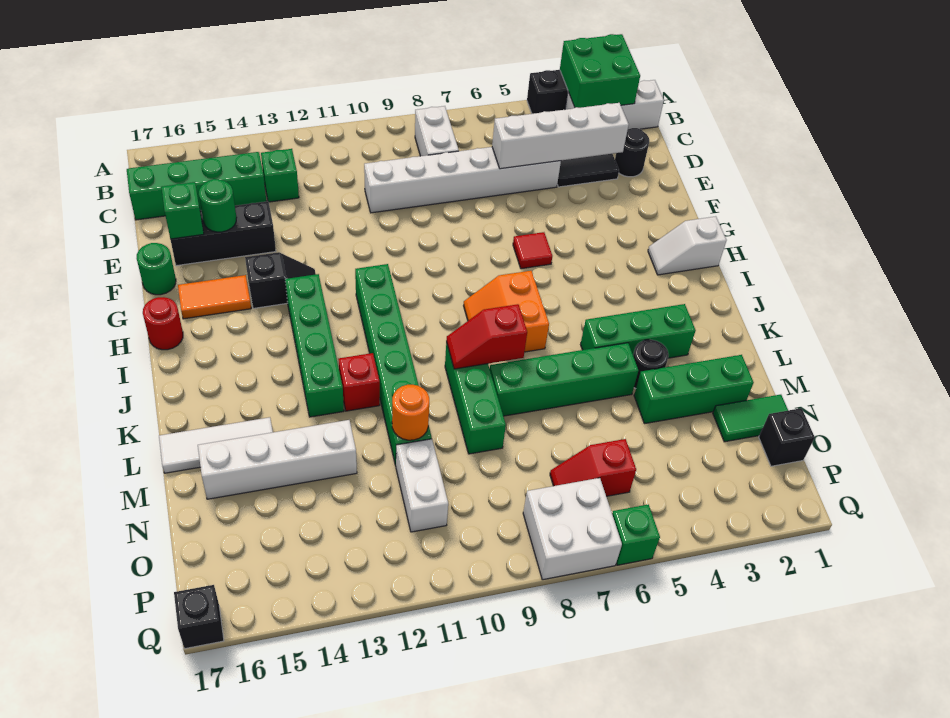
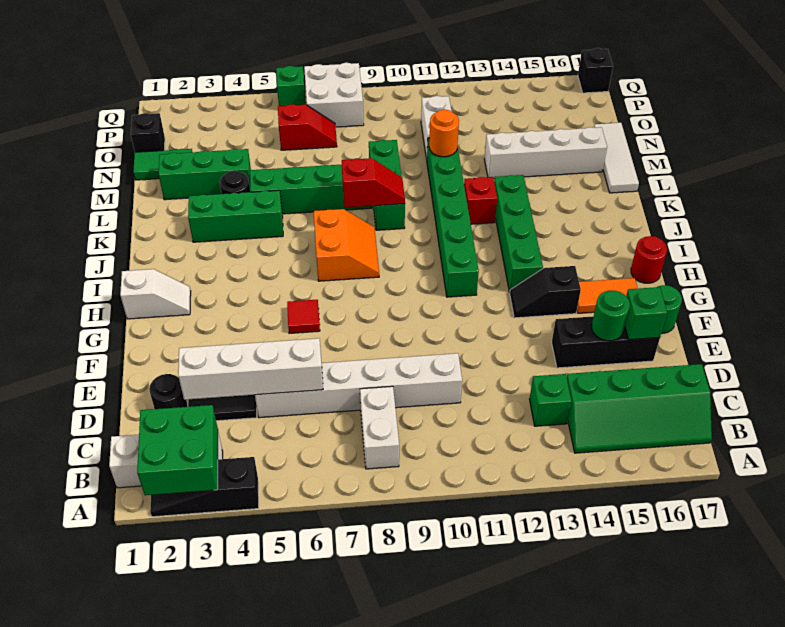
white tile L15:L17 level 1 -> white tile L17:N17 level 1

